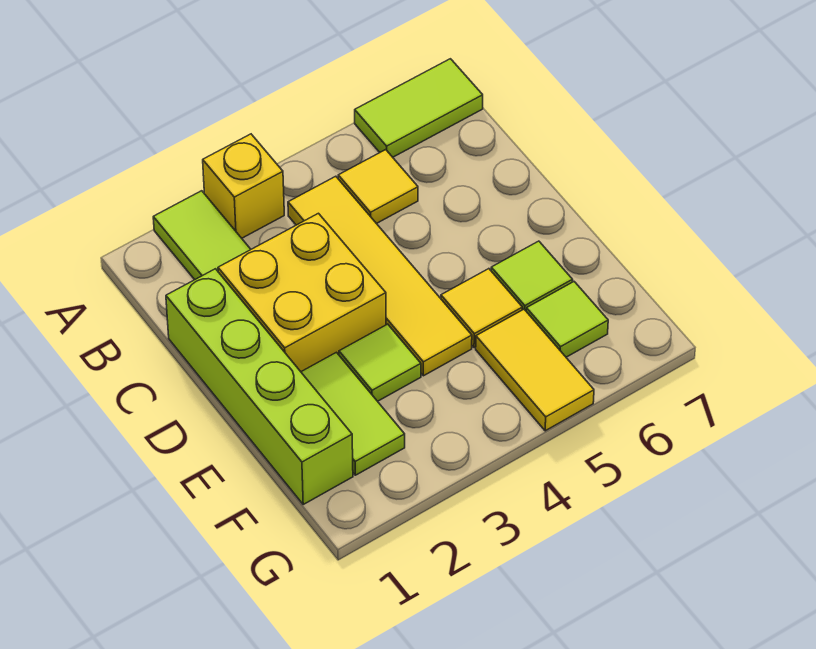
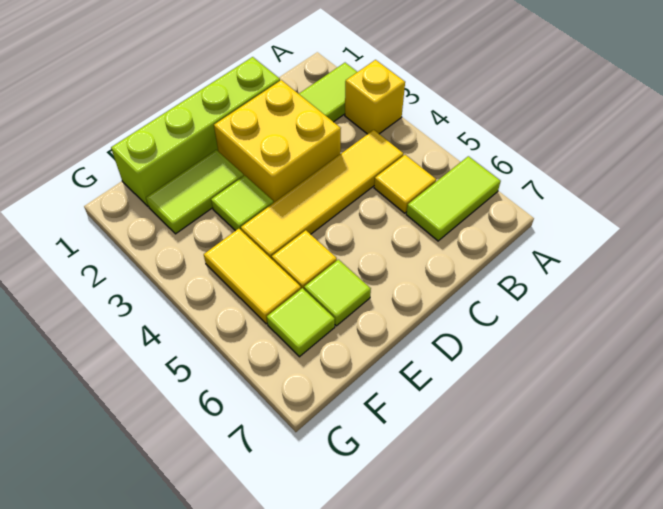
lime tile A6:A7 level 1 -> lime tile A6:B6 level 1
yellow tile F5:G5 level 1 -> yellow tile F4:F5 level 1

